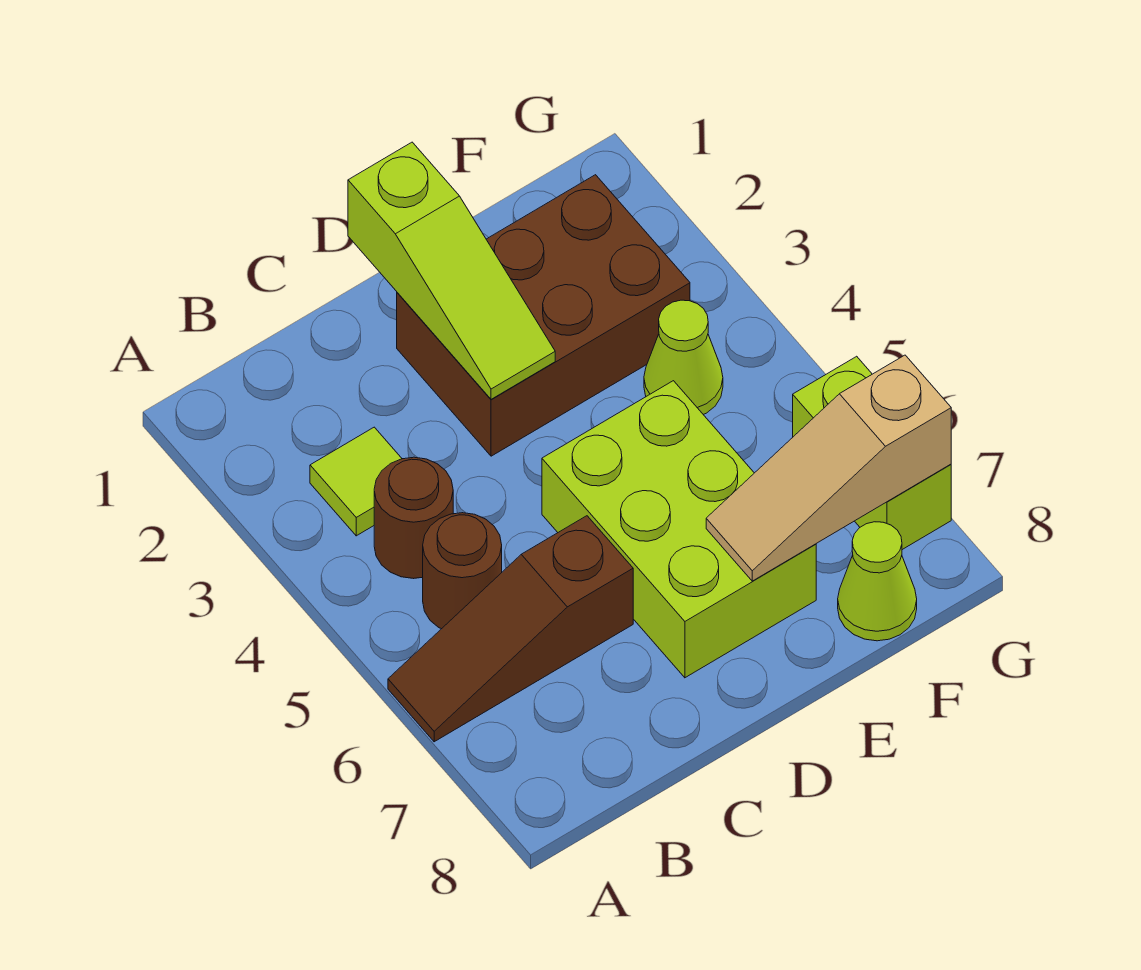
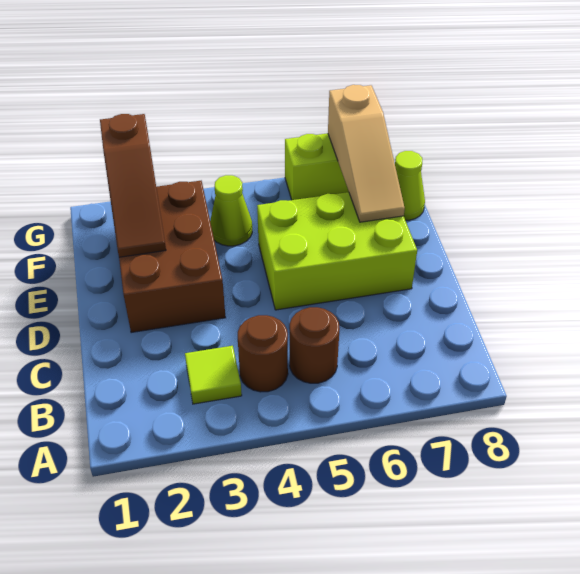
brown slope A6:C6 level 1 top C -> brown slope E2:G2 level 2 top G
lime slope D1:D3 level 2 top 1 -> none

